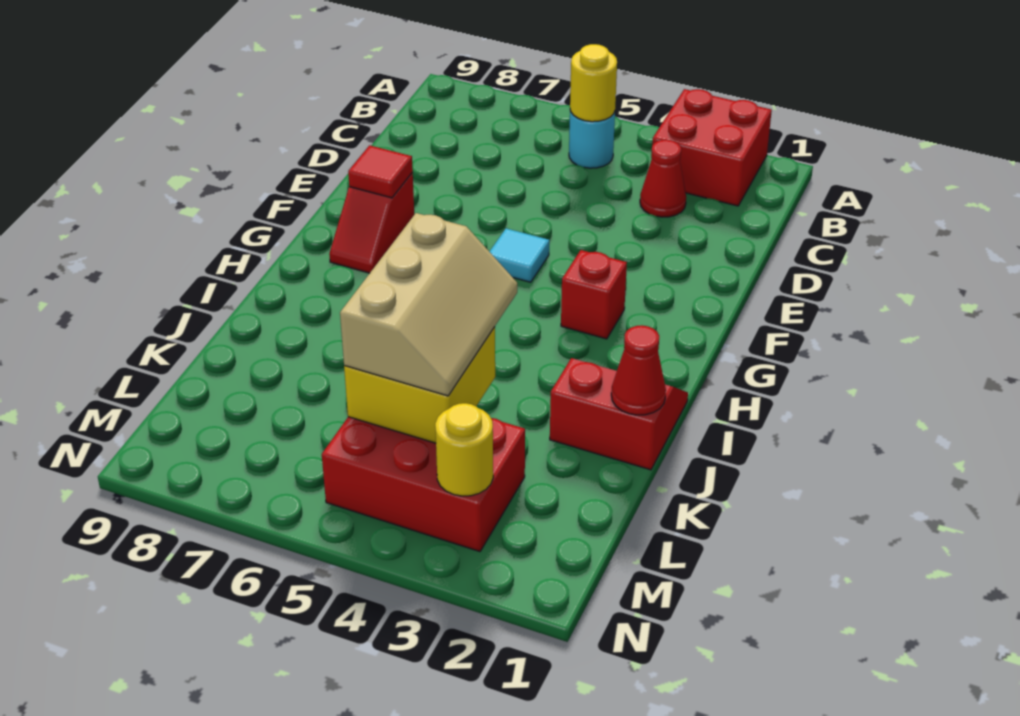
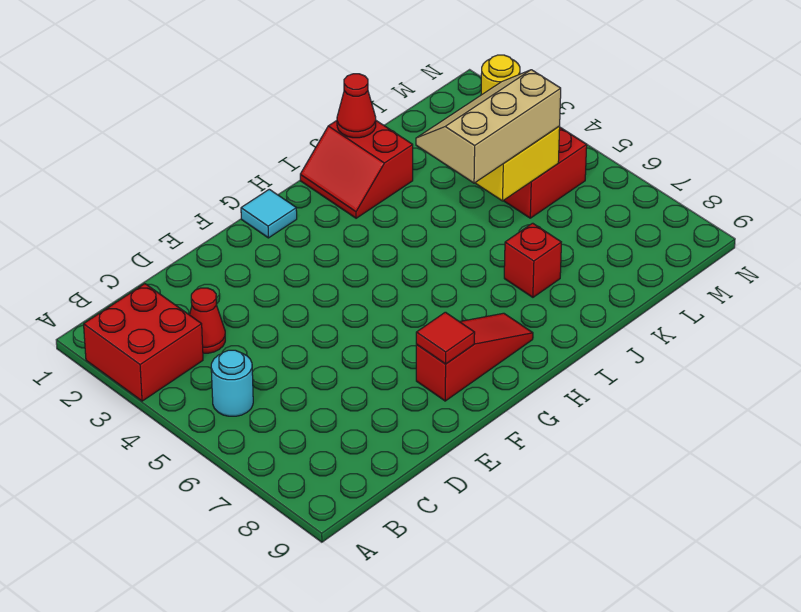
yellow round brick B5 level 2 -> none
cyan tile F5 level 1 -> cyan tile G1 level 1
red slope F8:G8 level 1 top F -> red slope F8:H8 level 1 top F
red brick G3 level 1 -> red brick J7 level 1

